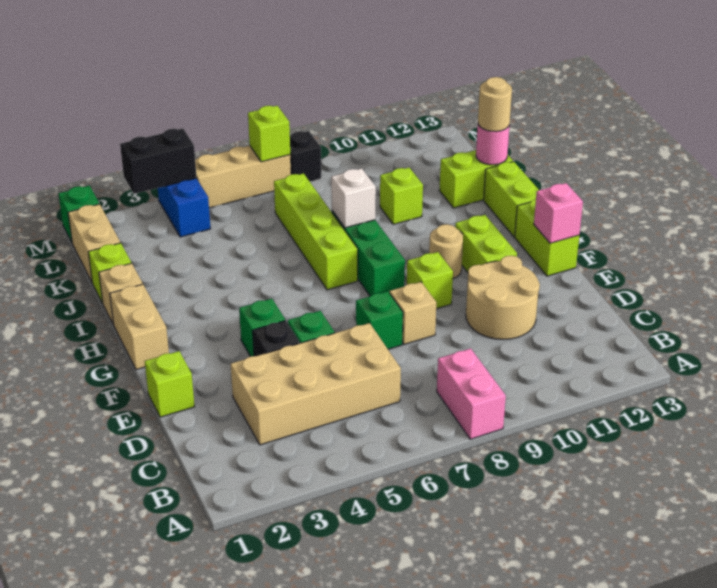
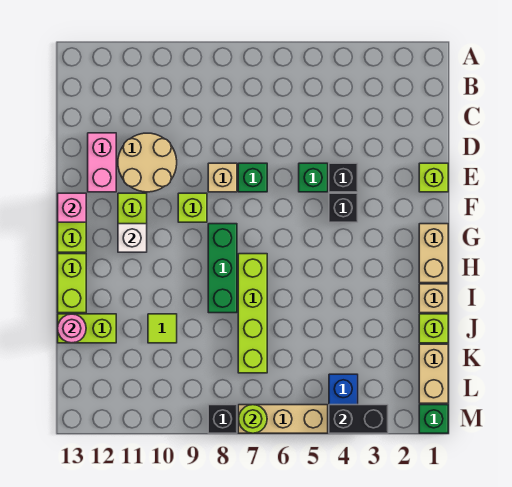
pink brick A8:B8 level 1 -> pink brick D12:E12 level 1
tan brick C3:D6 level 1 -> none
green brick F4 level 1 -> black brick F4 level 1
tan round brick G10 level 1 -> none
white brick I8 level 2 -> white brick G11 level 2
lime brick J10 level 1 -> lime tile J10 level 1
tan round brick J13 level 3 -> none
lime brick M7 level 2 -> lime round brick M7 level 2

